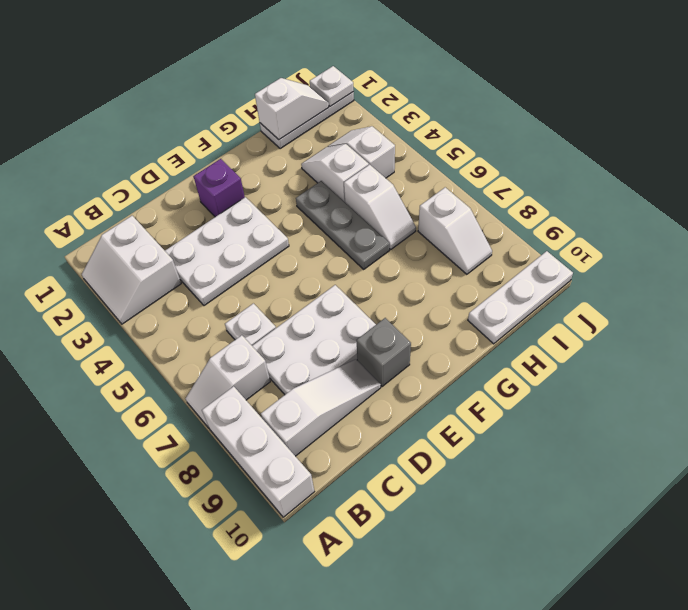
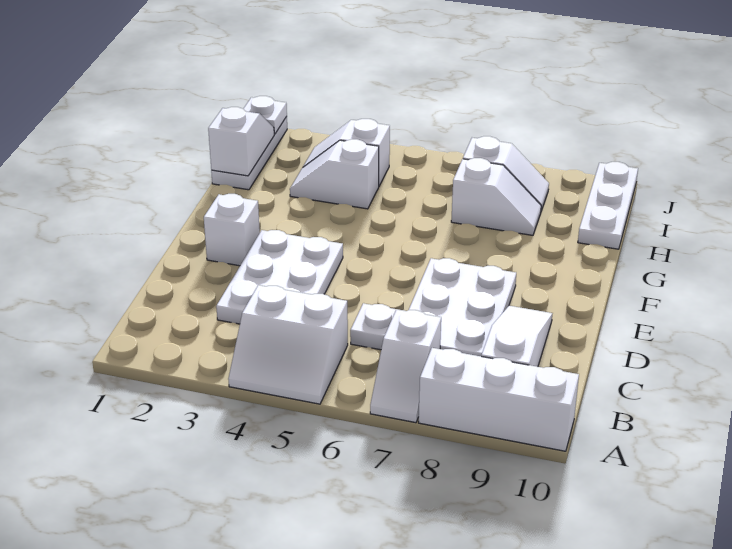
white slope A2:B3 level 1 top B -> white slope A4:B5 level 1 top B
purple brick E2 level 1 -> white brick E2 level 1
grey brick E9 level 1 -> none
grey plate G4:G6 level 1 -> none
white slope H5:H6 level 1 top 5 -> white slope H7:H8 level 1 top 7

